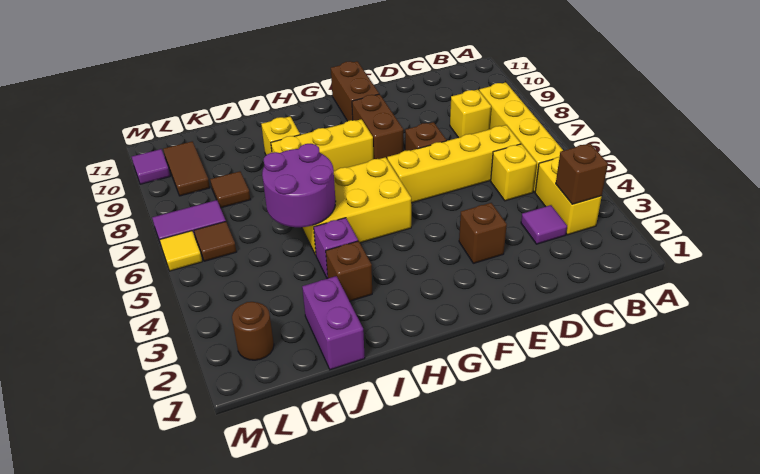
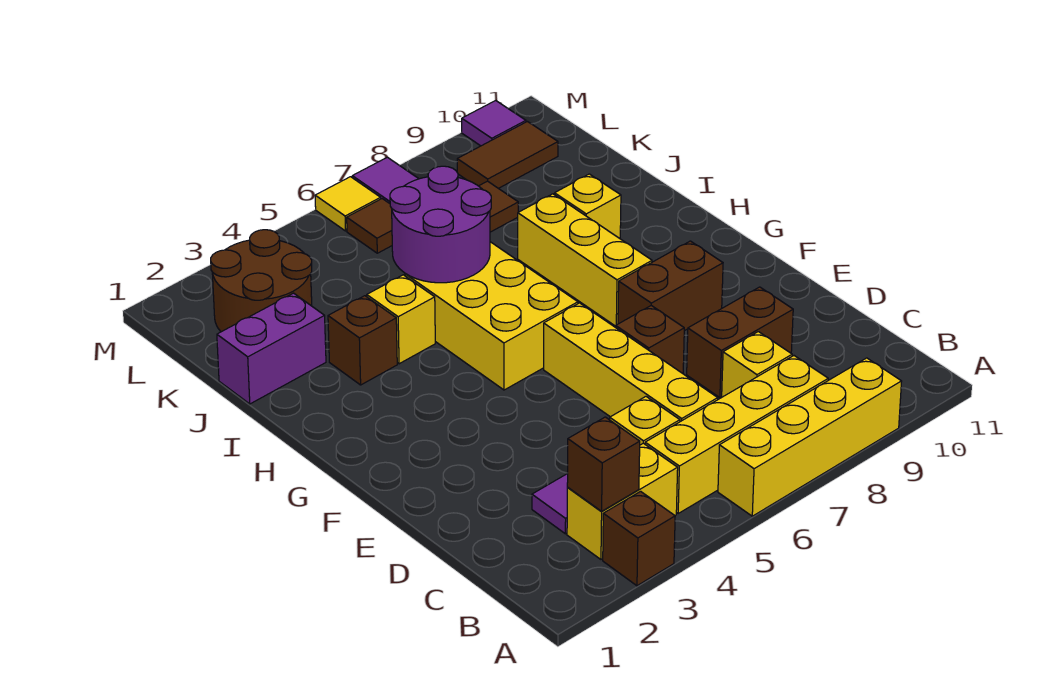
none -> yellow brick A6:A9 level 1
brown brick E3 level 1 -> brown brick A3 level 1
brown brick F10:F11 level 1 -> brown brick D8:D9 level 1
purple brick I4 level 1 -> yellow brick I4 level 1
brown round brick L2 level 1 -> brown round brick K2:L3 level 1

